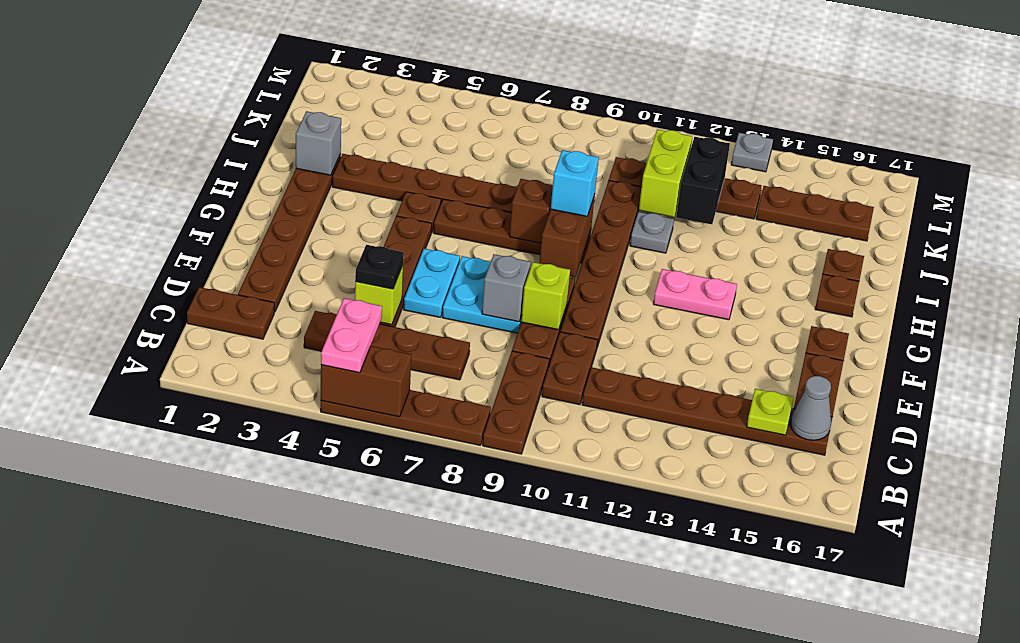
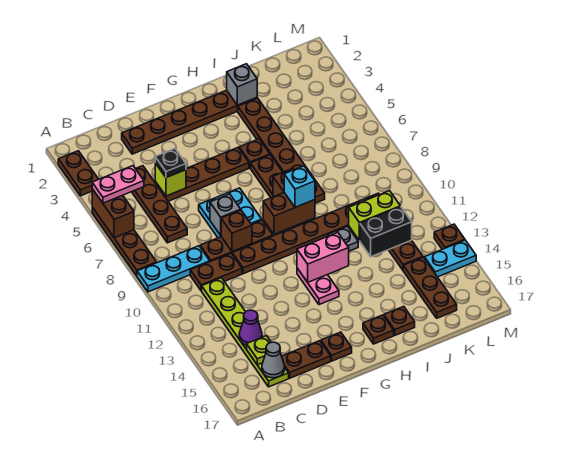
brown plate A9:C9 level 1 -> cyan plate A9:C9 level 1
brown plate C1:C2 level 1 -> brown plate A2:A3 level 1
brown plate C11:C16 level 1 -> lime plate C11:C16 level 1
none -> purple cone C14 level 2
cyan plate E6:F6 level 1 -> cyan plate L14:M14 level 1
lime brick E9 level 2 -> brown brick E9 level 2
none -> pink brick G12:H12 level 2
grey plate M13 level 1 -> brown plate M13 level 1

